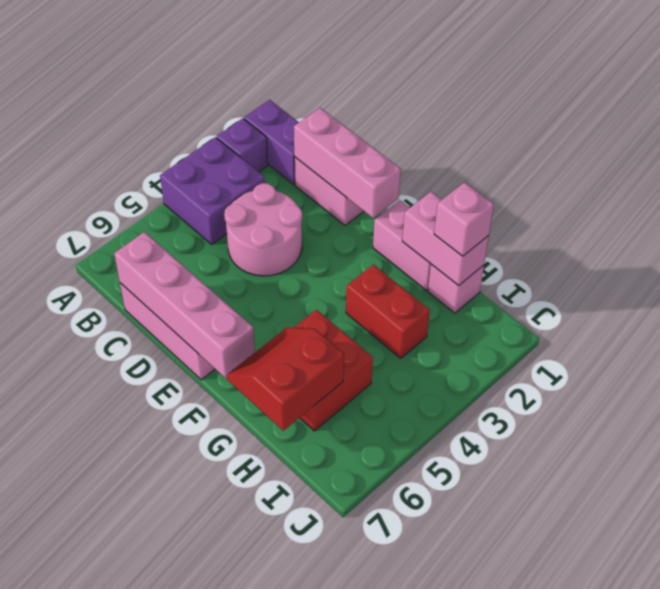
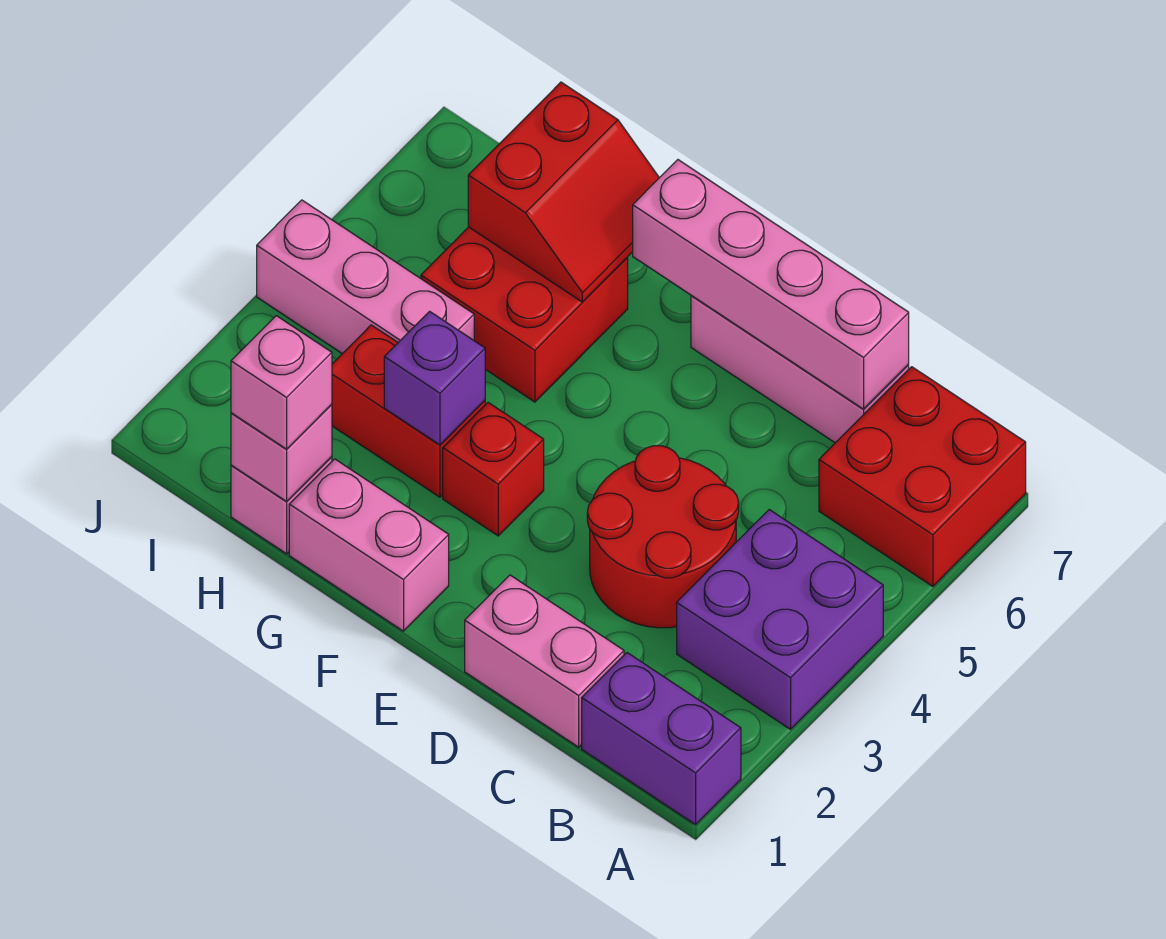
purple brick A2 level 1 -> purple brick G3 level 2
none -> red brick A6:B7 level 1
pink brick C1:E1 level 2 -> pink brick H4:J4 level 1
pink round brick C3:D4 level 1 -> red round brick C3:D4 level 1
none -> red brick F3 level 1
pink brick G1:H1 level 2 -> pink brick H1 level 2

